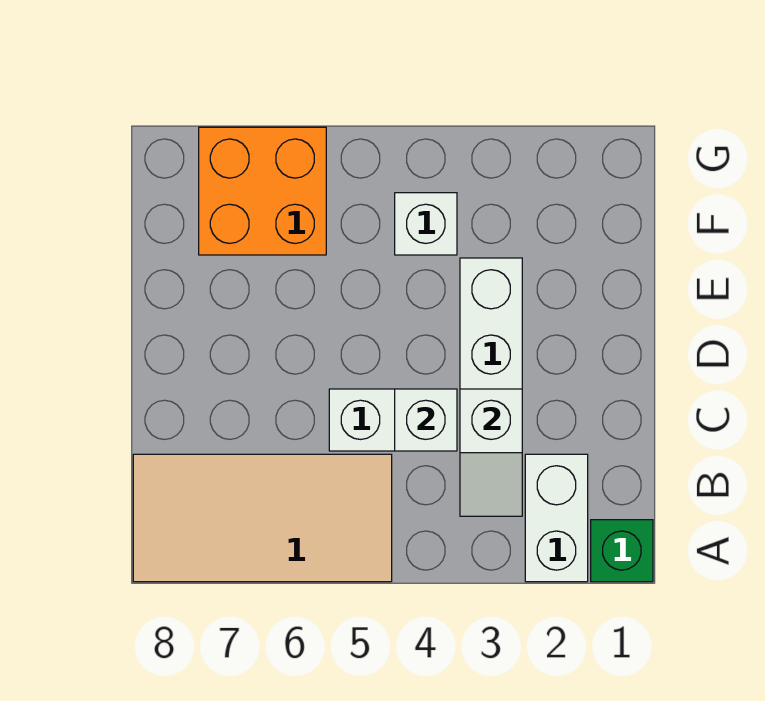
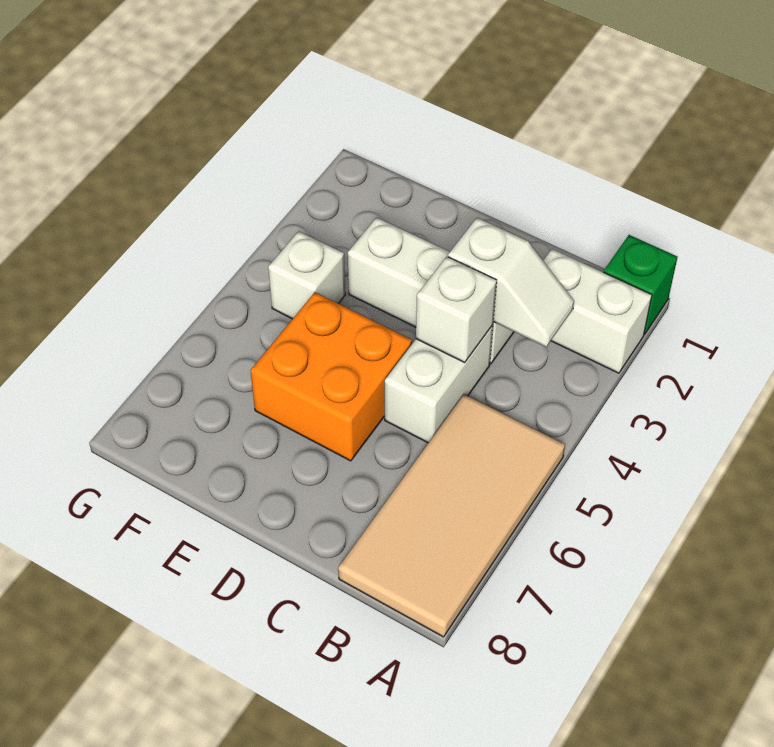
orange brick F6:G7 level 1 -> orange brick D5:E6 level 1

